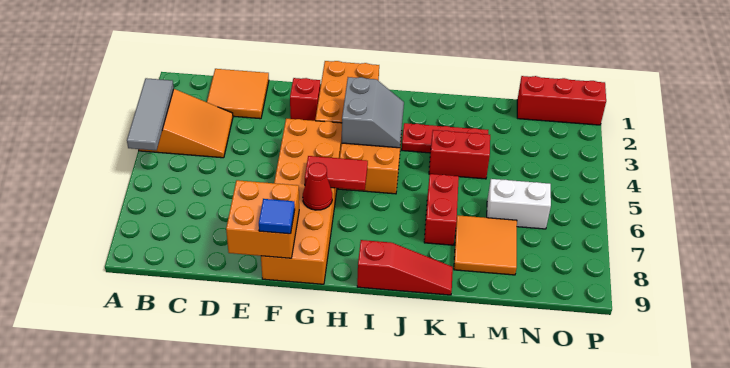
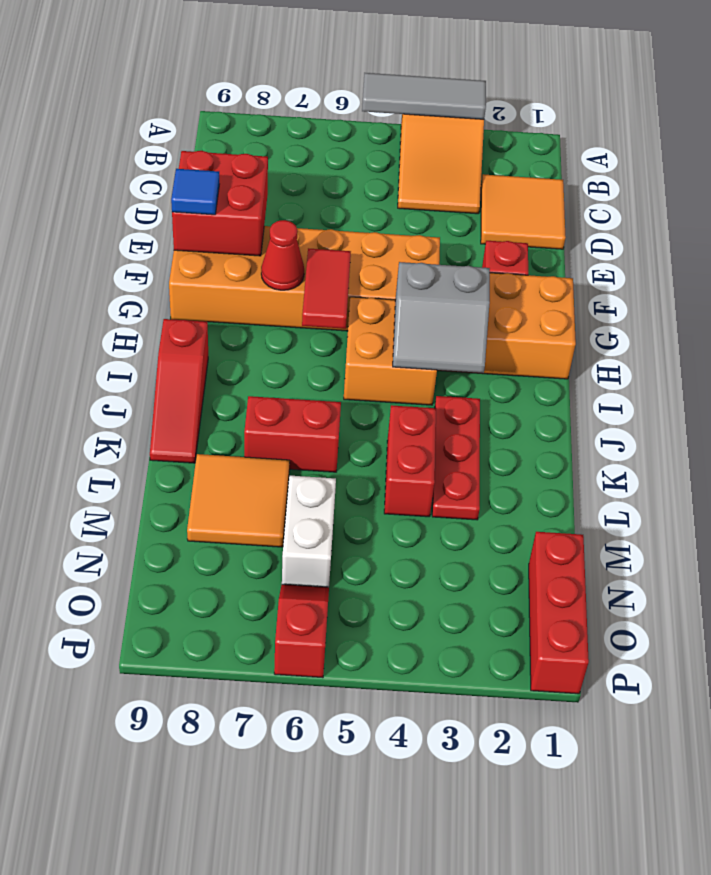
orange brick E8:F9 level 2 -> red brick E8:F9 level 2
none -> red slope O6:P6 level 1 top P

